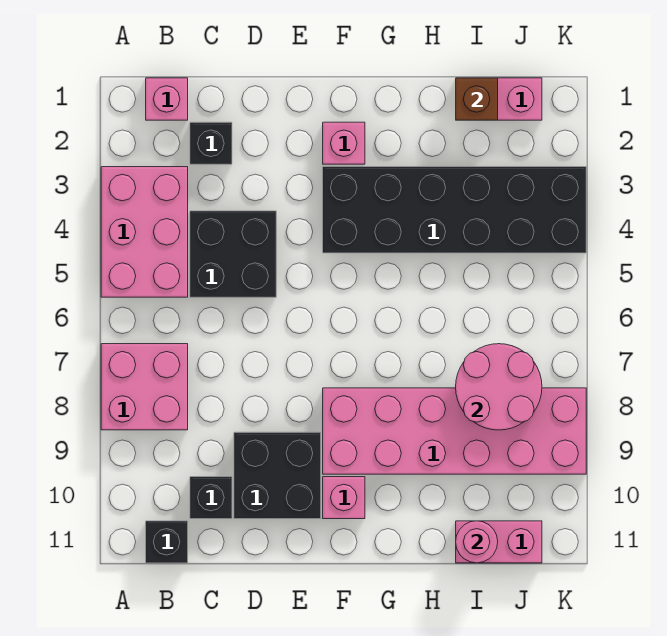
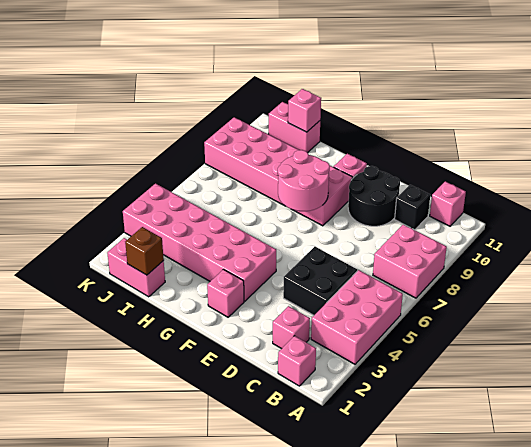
black brick B11 level 1 -> pink brick B11 level 1
black brick C2 level 1 -> pink brick C2 level 1
black brick D9:E10 level 1 -> black round brick D9:E10 level 1
black brick F3:K4 level 1 -> pink brick F3:K4 level 1
pink round brick I7:J8 level 2 -> pink round brick F7:G8 level 2
pink round brick I11 level 2 -> pink brick I11 level 2

